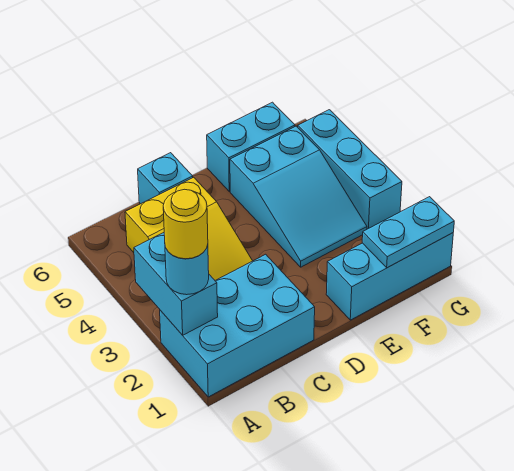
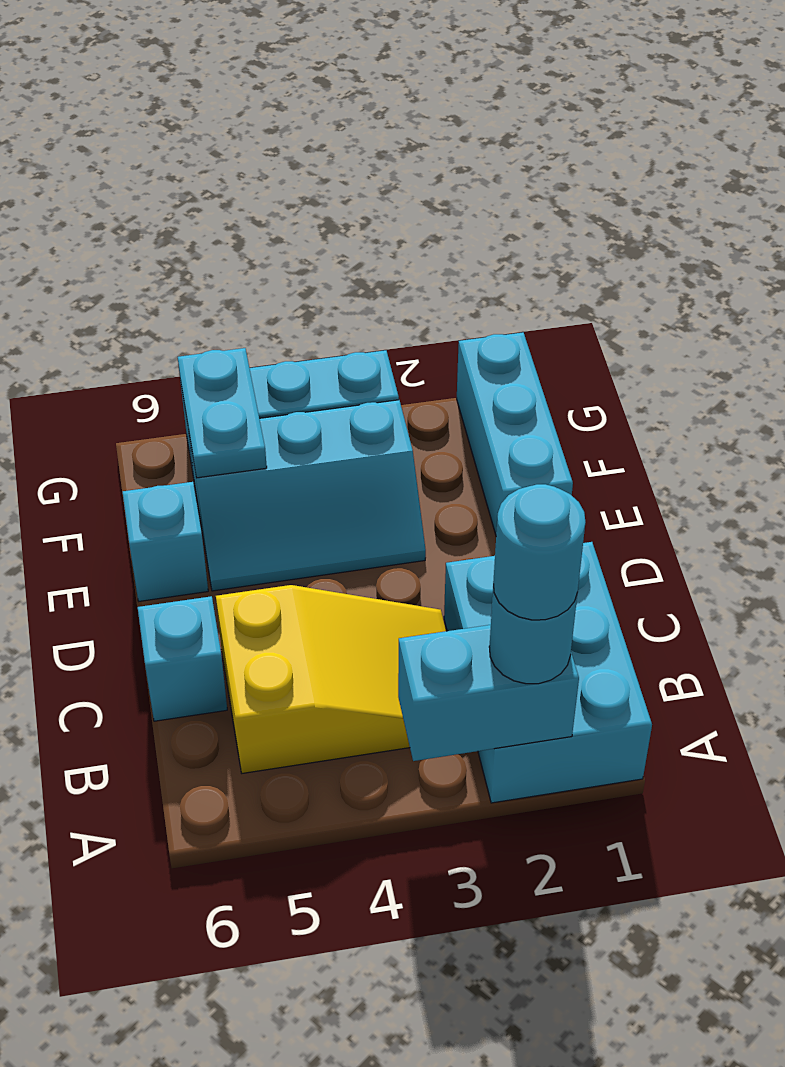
yellow round brick A2 level 4 -> cyan round brick A2 level 4
cyan slope E3:F5 level 1 top 5 -> cyan slope E3:F5 level 1 top F
cyan brick E6:F6 level 1 -> cyan brick E6 level 1
cyan plate F1:G1 level 2 -> cyan plate F5:G5 level 2

